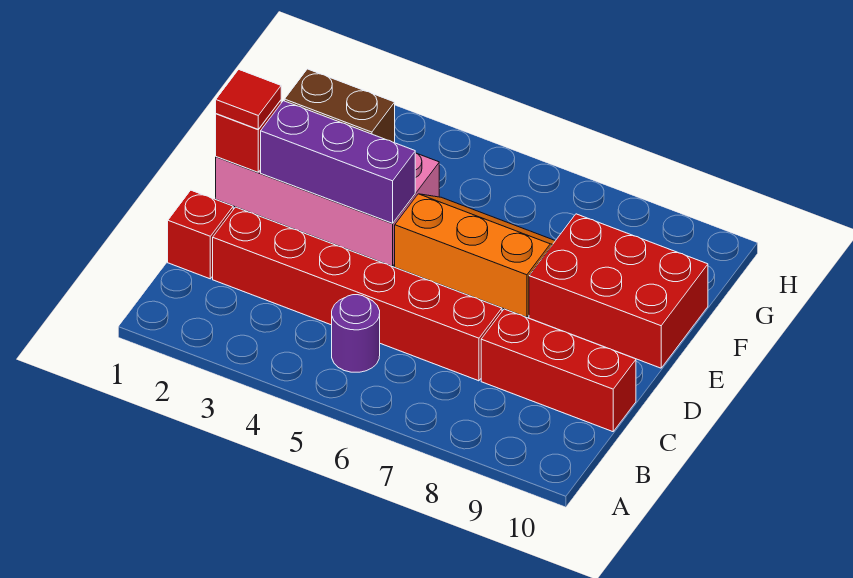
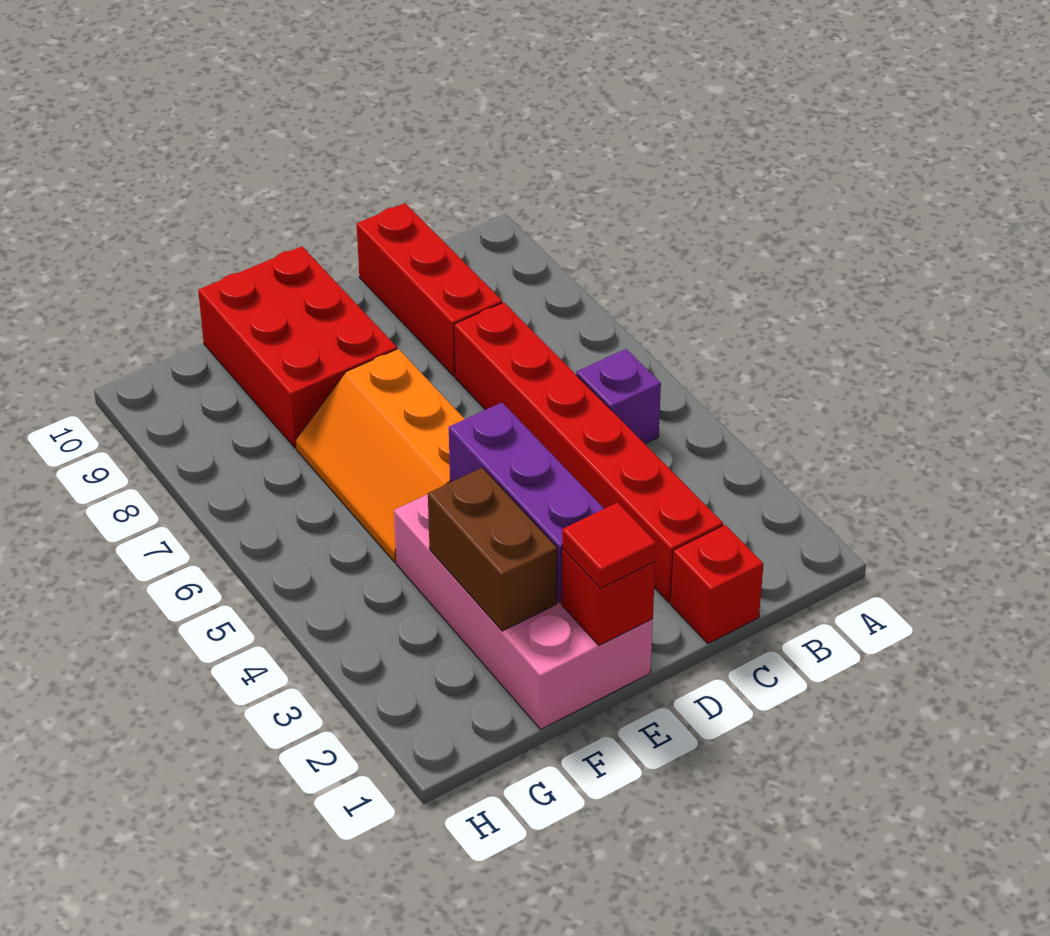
purple round brick B5 level 1 -> purple brick B5 level 1

